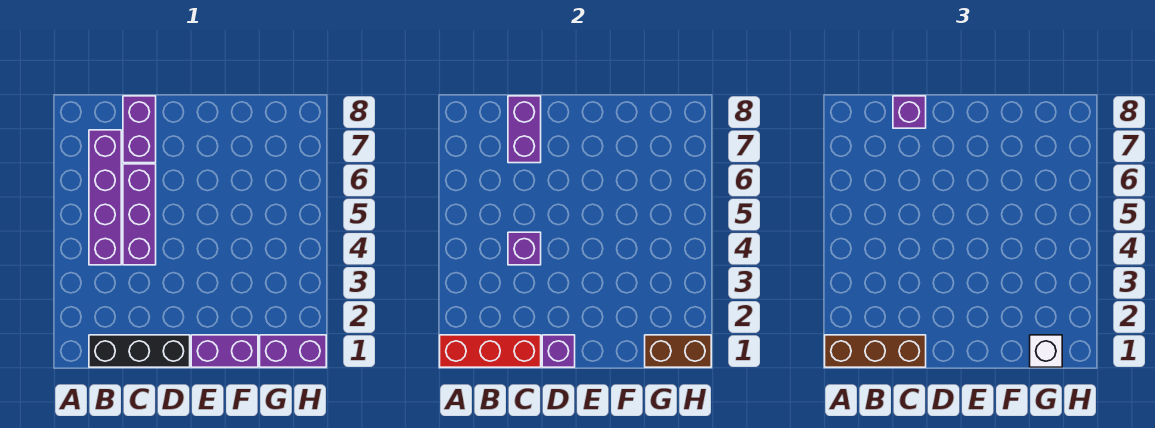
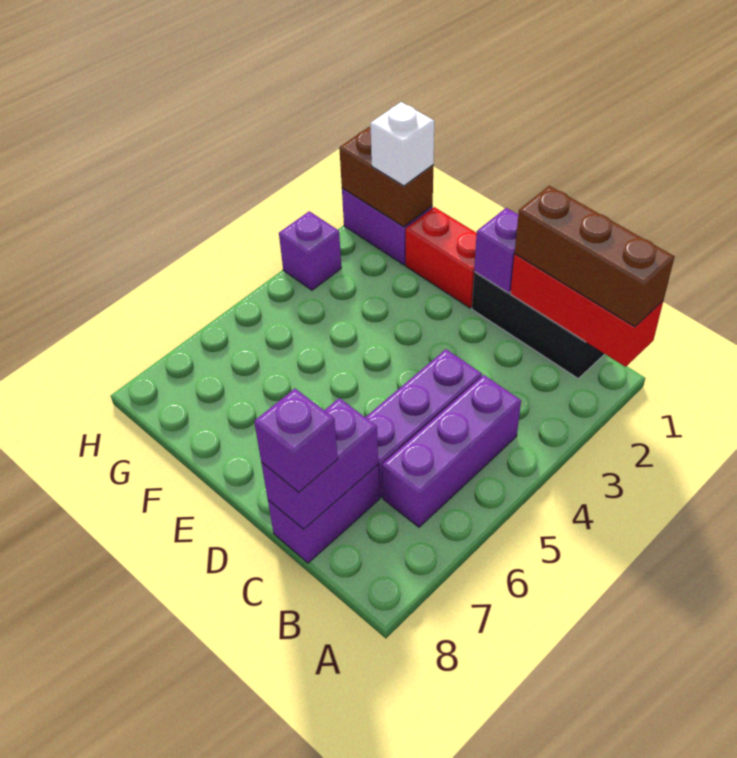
purple brick B4:B7 level 1 -> purple brick B4:B6 level 1
purple brick C4 level 2 -> purple brick H3 level 1
purple brick E1:F1 level 1 -> red brick E1:F1 level 1

